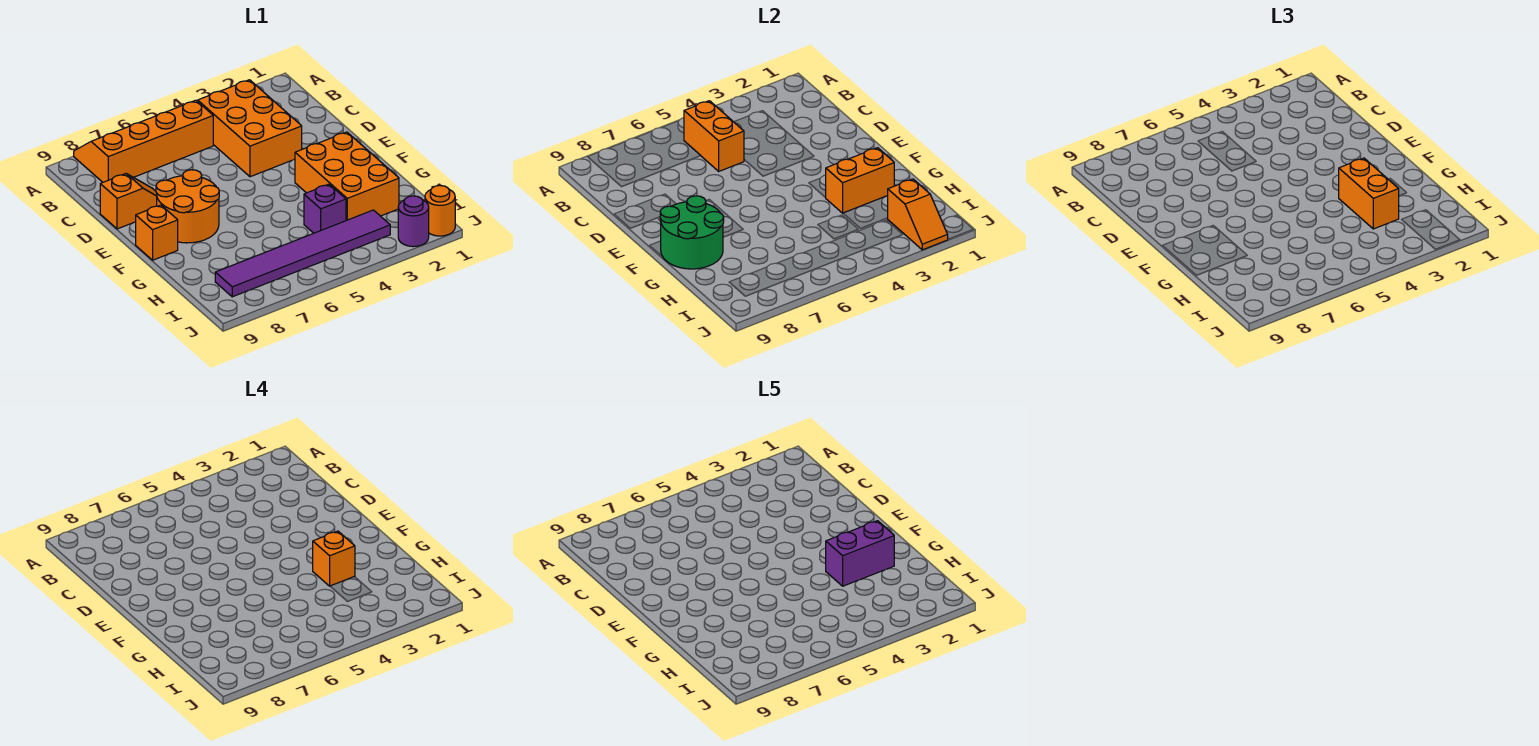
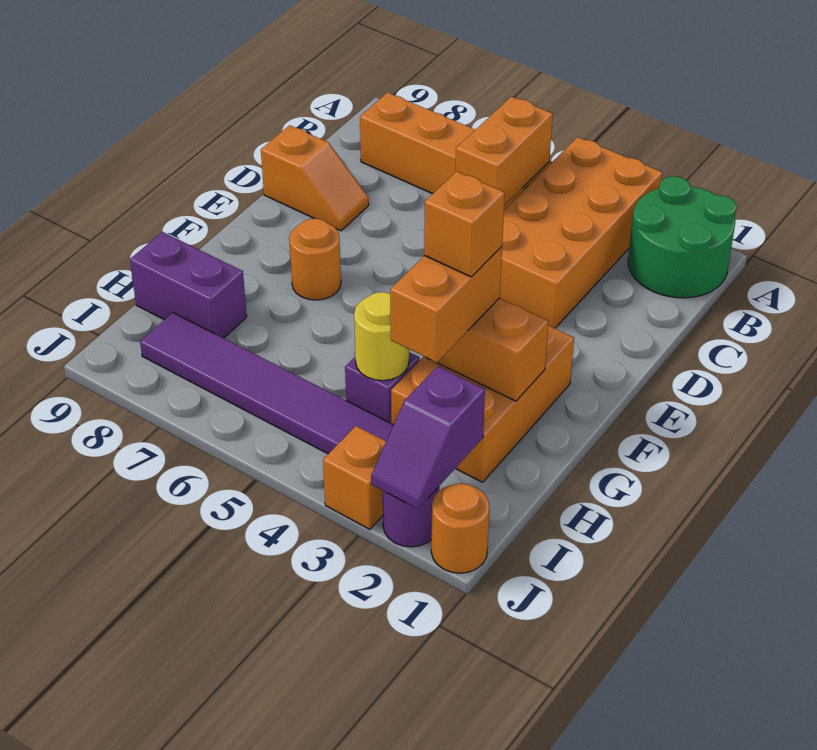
orange brick B3:D4 level 1 -> orange brick A3:D4 level 1
orange round brick E7:F8 level 1 -> orange round brick F7 level 1
green round brick F8:G9 level 2 -> green round brick A1:B2 level 1
orange brick F9 level 1 -> orange brick J3 level 1
purple brick G2:G3 level 5 -> purple brick H8:H9 level 1
none -> yellow round brick H4 level 2
orange slope I2:J2 level 2 top I -> purple slope I2:J2 level 2 top I

